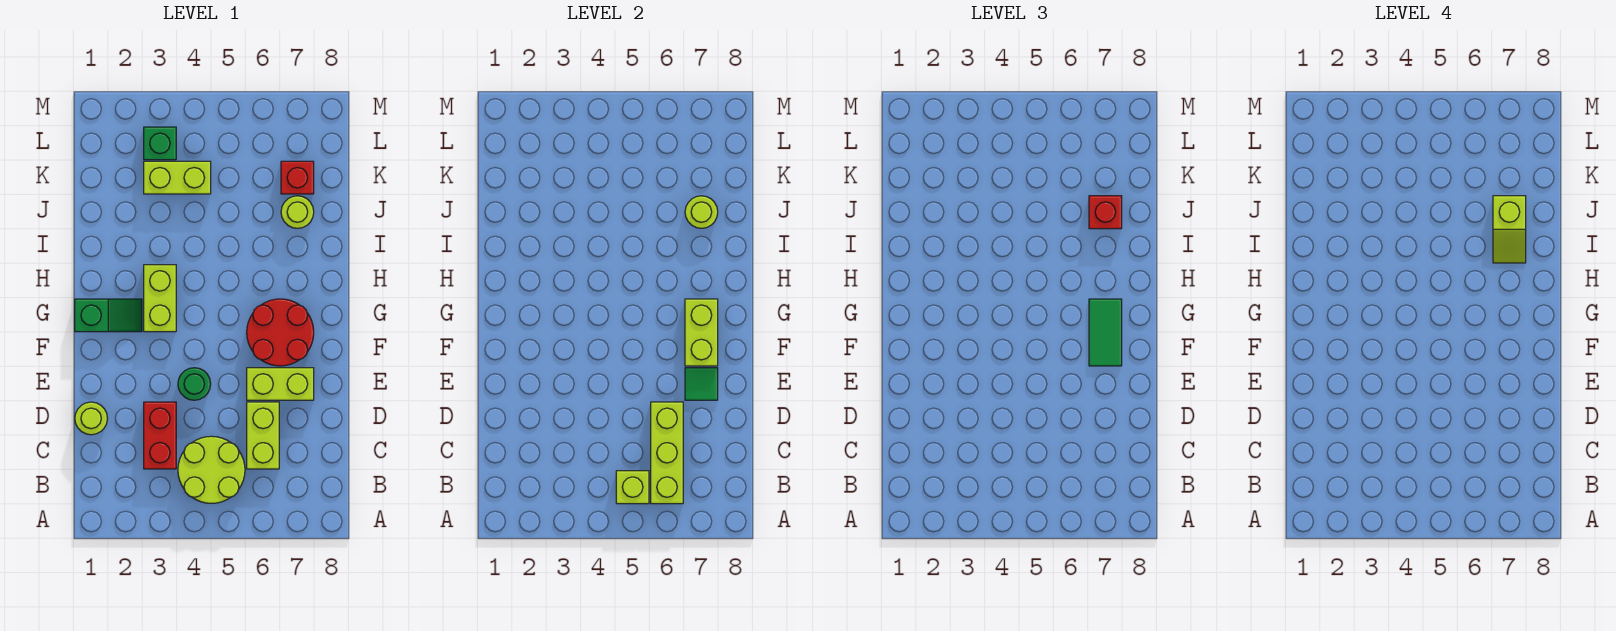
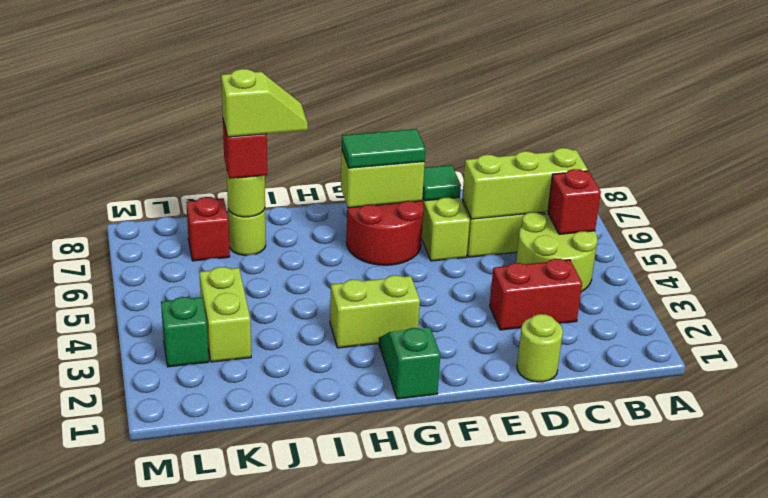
lime brick B5 level 2 -> red brick B5 level 2
green round brick E4 level 1 -> none

